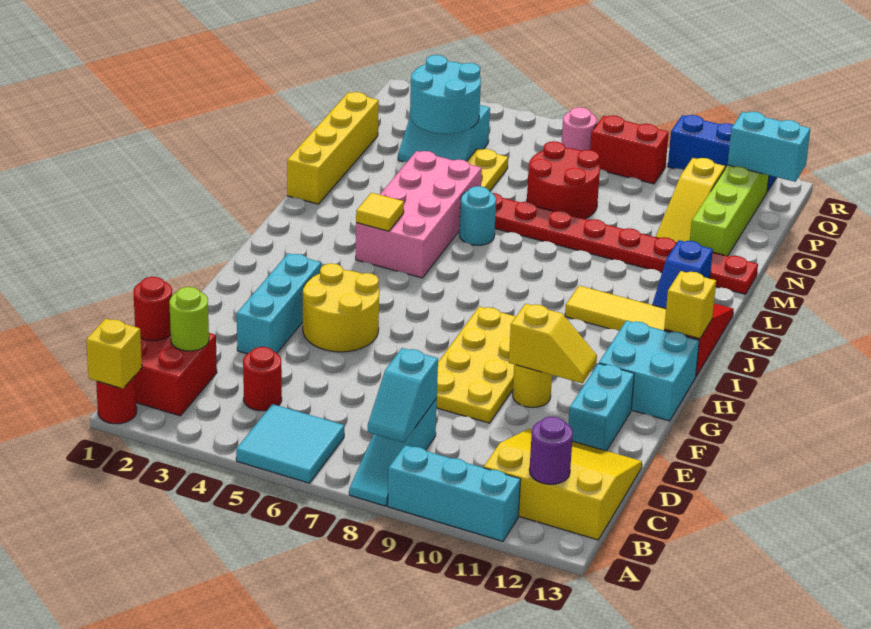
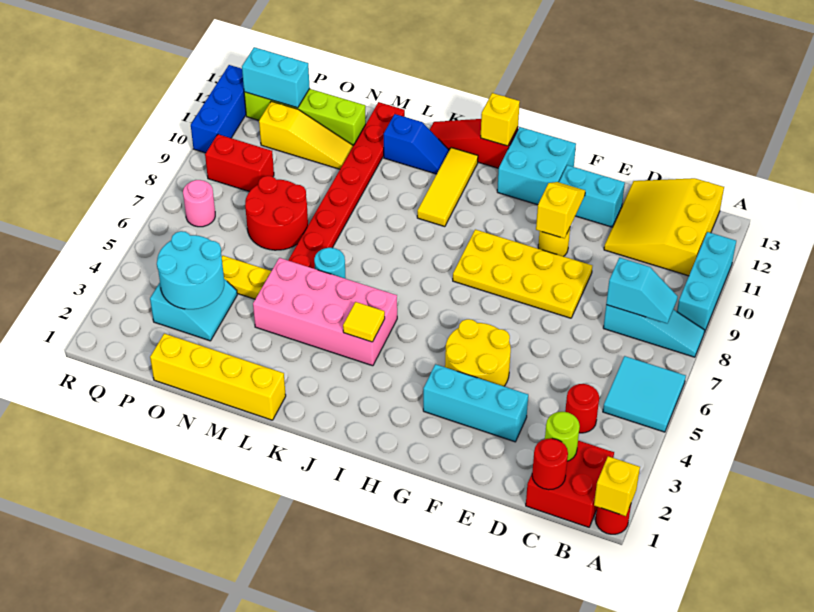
purple round brick B12 level 2 -> none
red brick Q8:Q9 level 1 -> red brick P9:Q9 level 1
cyan brick Q12:Q13 level 2 -> cyan brick P12:Q12 level 2

